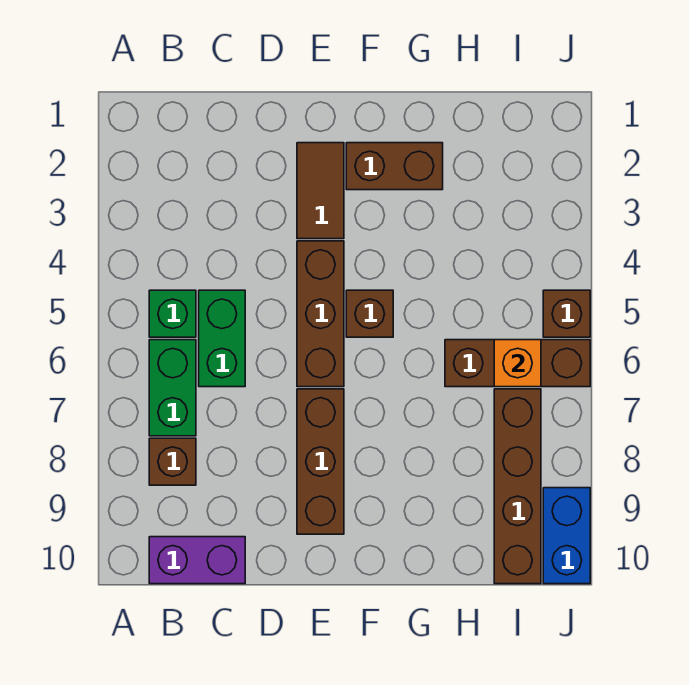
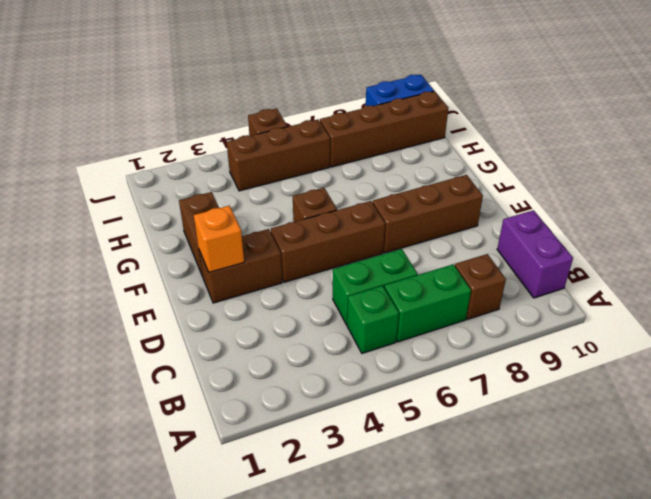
brown tile E2:E3 level 1 -> brown brick E2:E3 level 1
brown brick H6:J6 level 1 -> brown brick I4:I6 level 1
orange brick I6 level 2 -> orange brick E2 level 2

